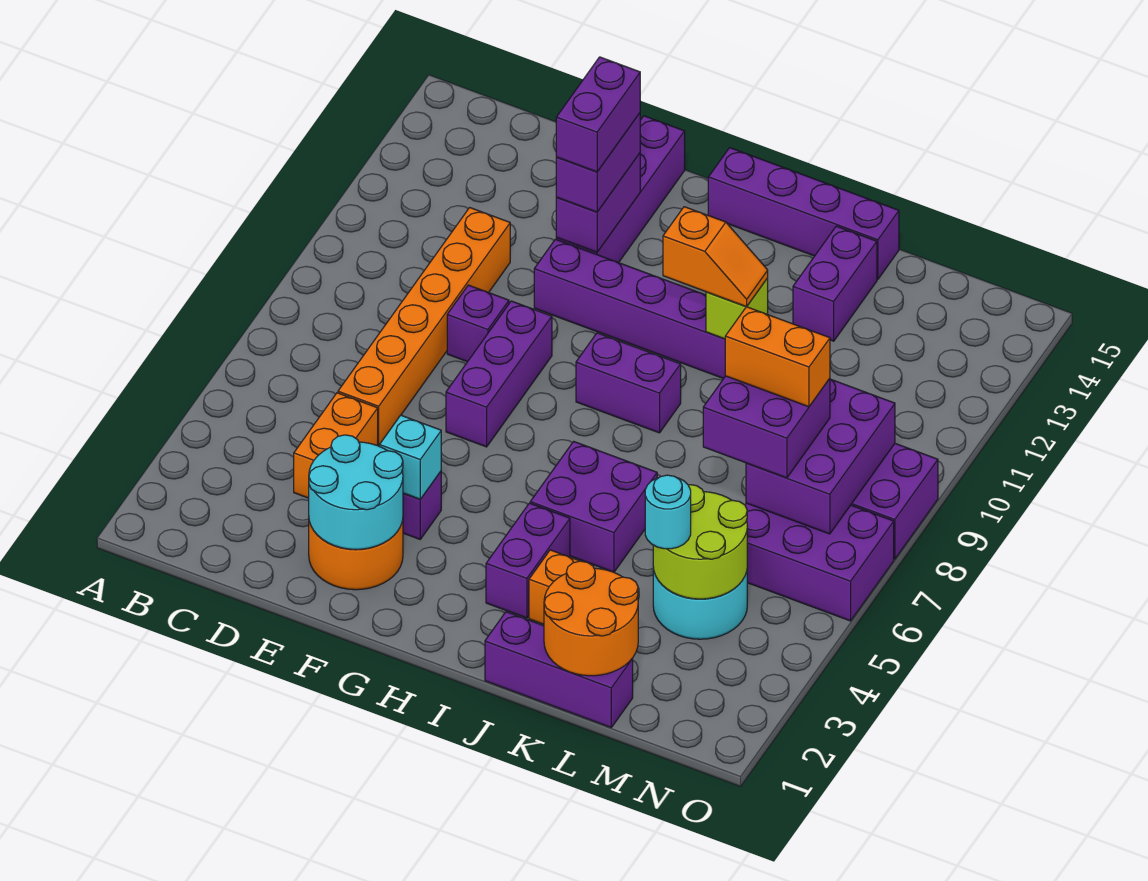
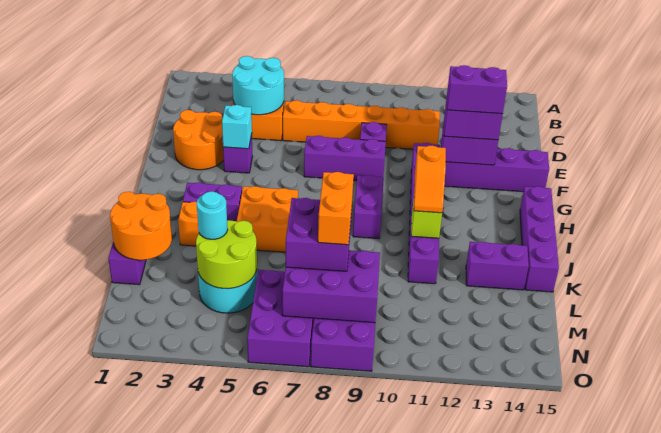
cyan round brick E2:F3 level 2 -> cyan round brick C4:D5 level 2
purple brick I5:J6 level 1 -> orange brick I5:J6 level 1

